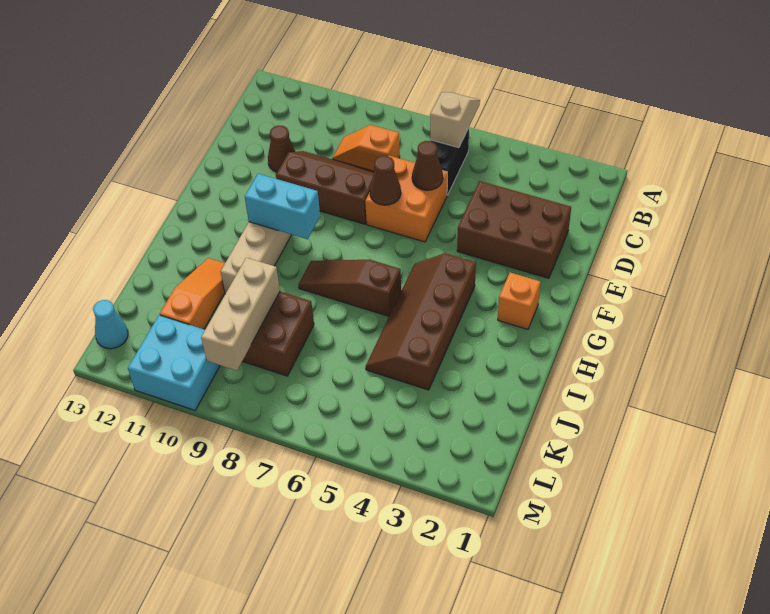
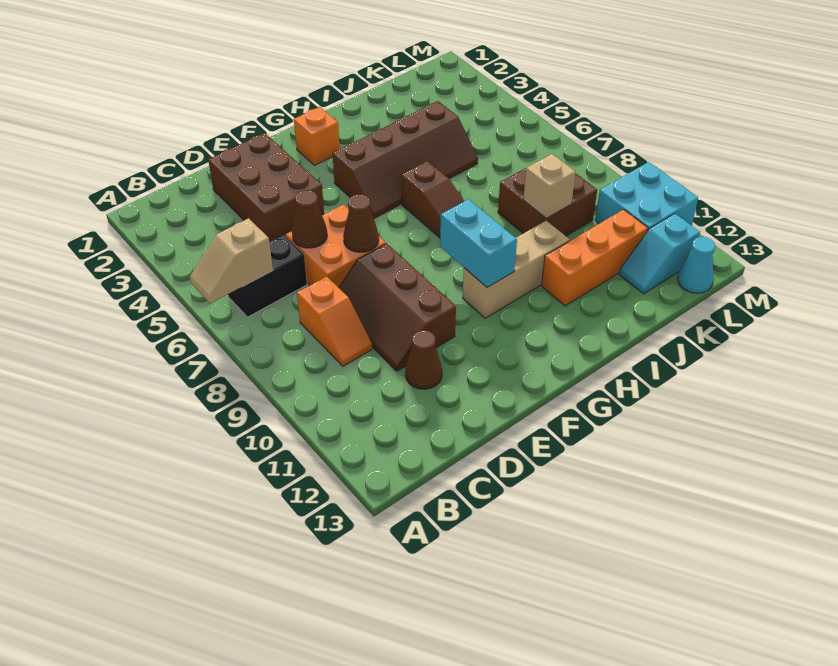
orange slope I11:K11 level 1 top K -> orange brick I11:K11 level 1
tan brick J9:L9 level 2 -> tan brick J9 level 2
none -> cyan slope K12:L12 level 1 top L

